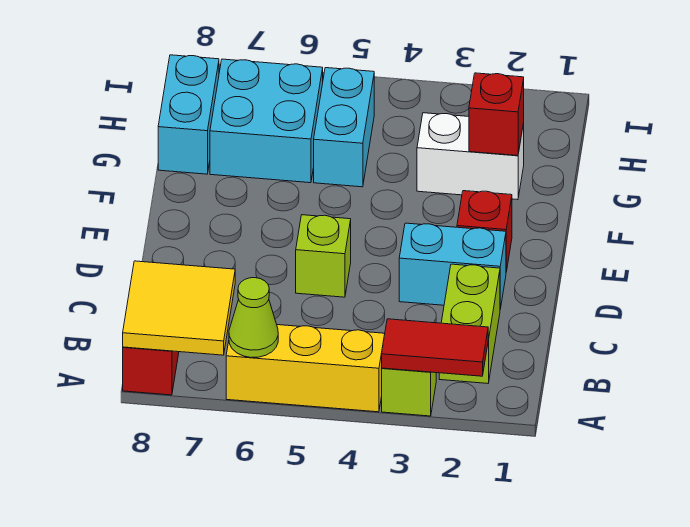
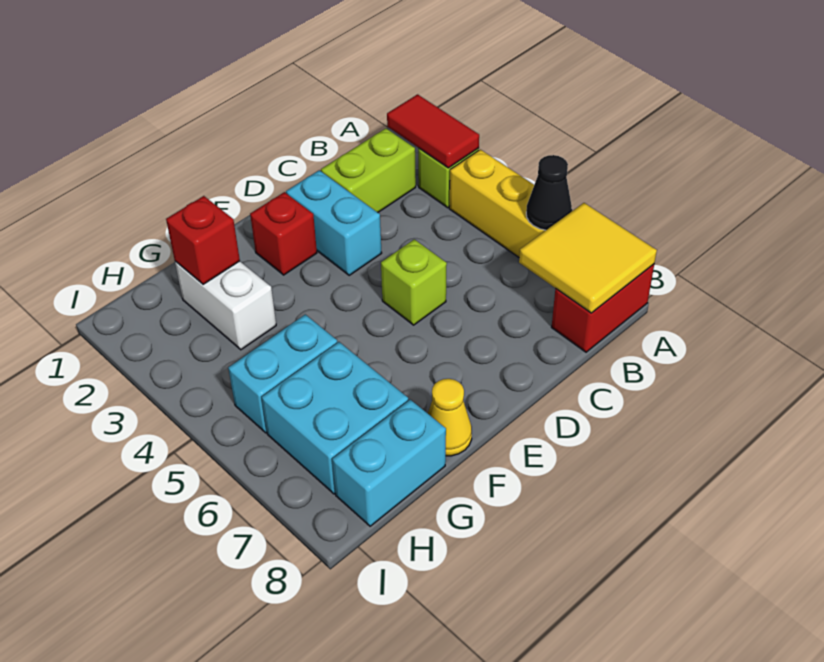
lime cone A6 level 2 -> black cone A6 level 2
none -> yellow cone F8 level 1

